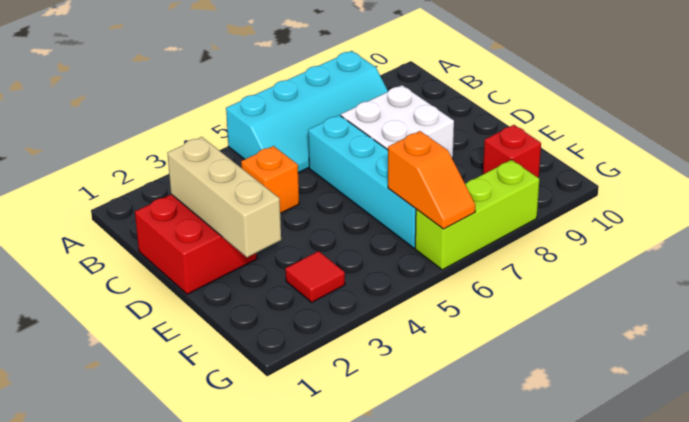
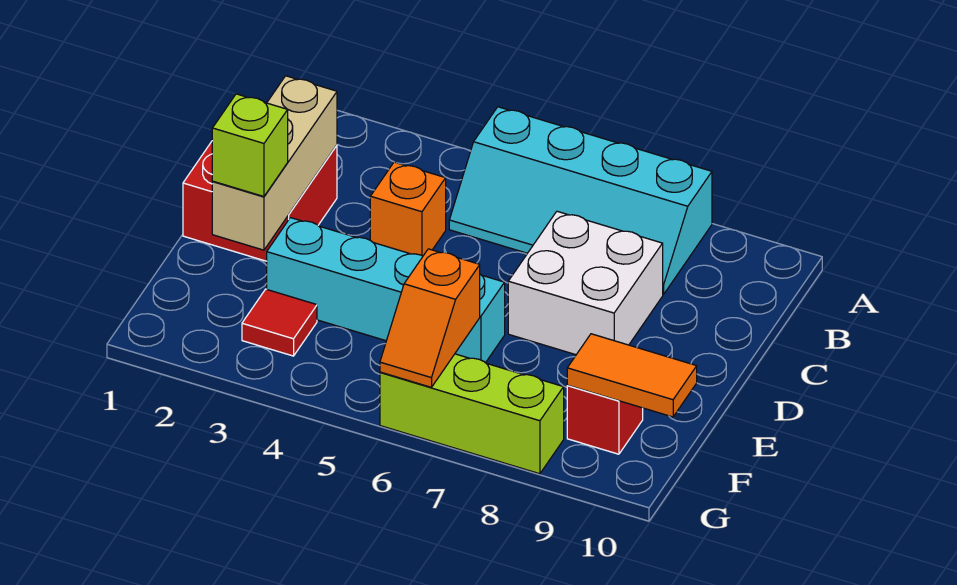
cyan brick C6:F6 level 1 -> cyan brick E3:E6 level 1
none -> lime brick E2 level 3
none -> orange tile F9:F10 level 2

